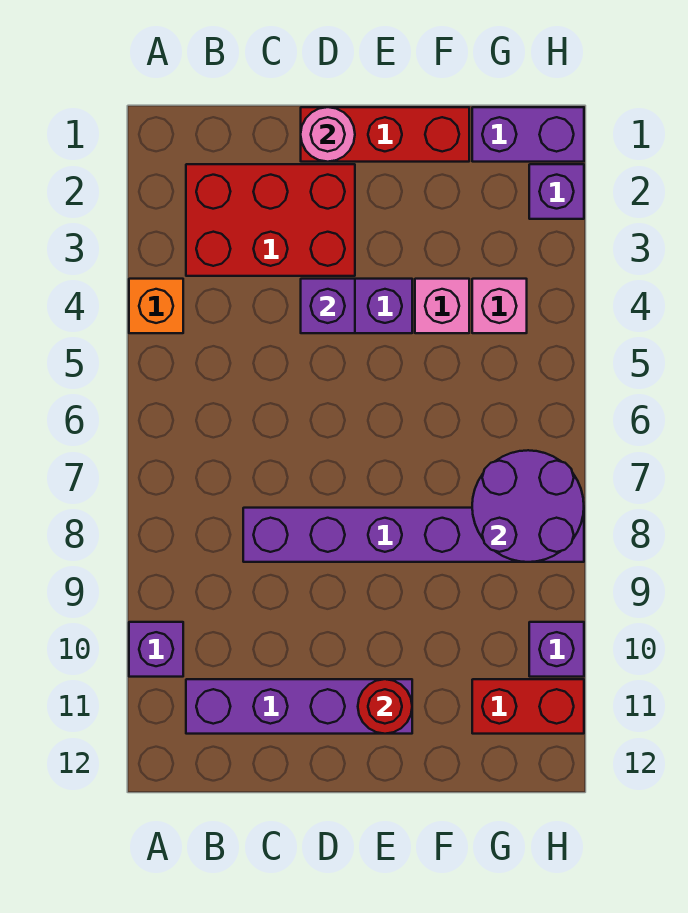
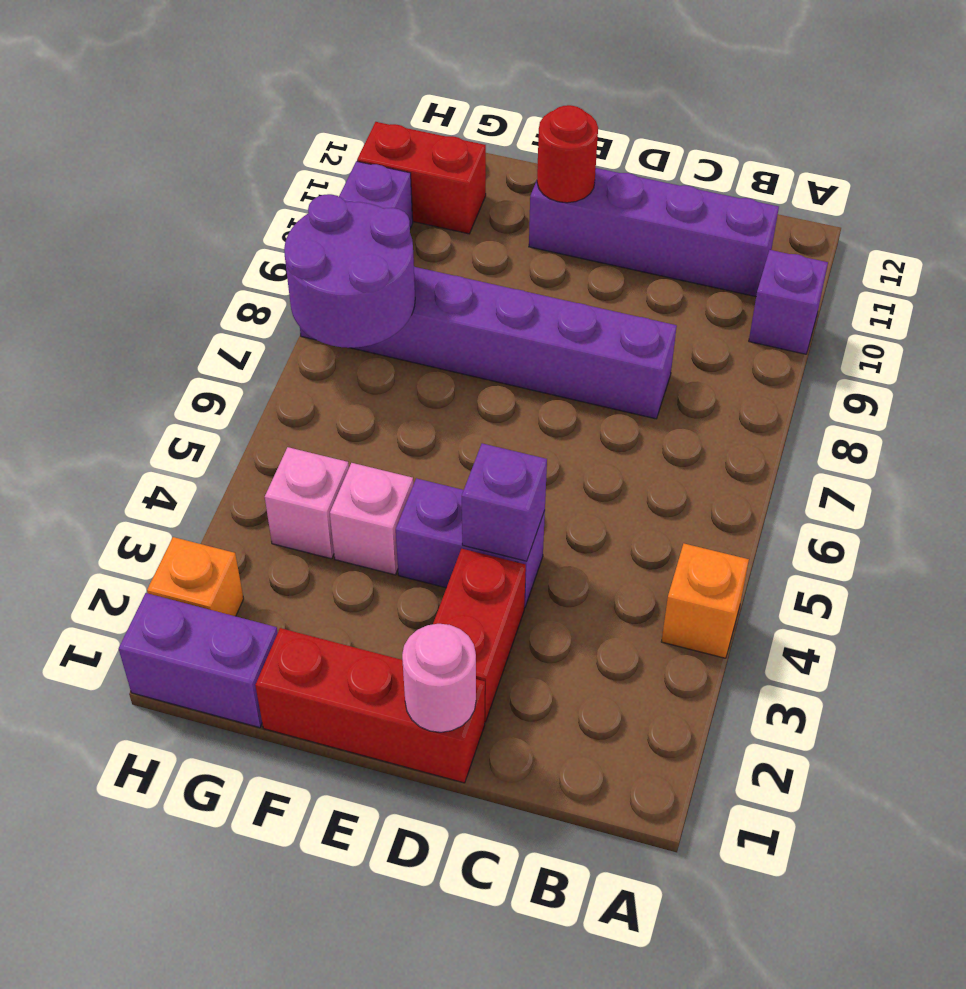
red brick B2:D3 level 1 -> red brick D2:D3 level 1
purple brick H2 level 1 -> orange brick H2 level 1

